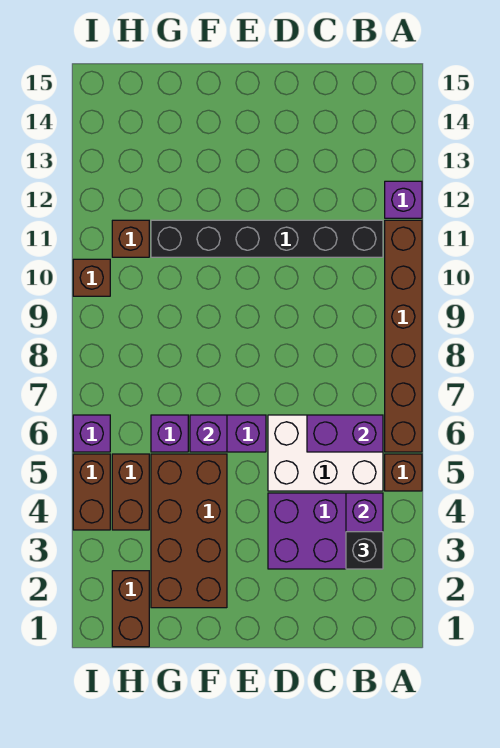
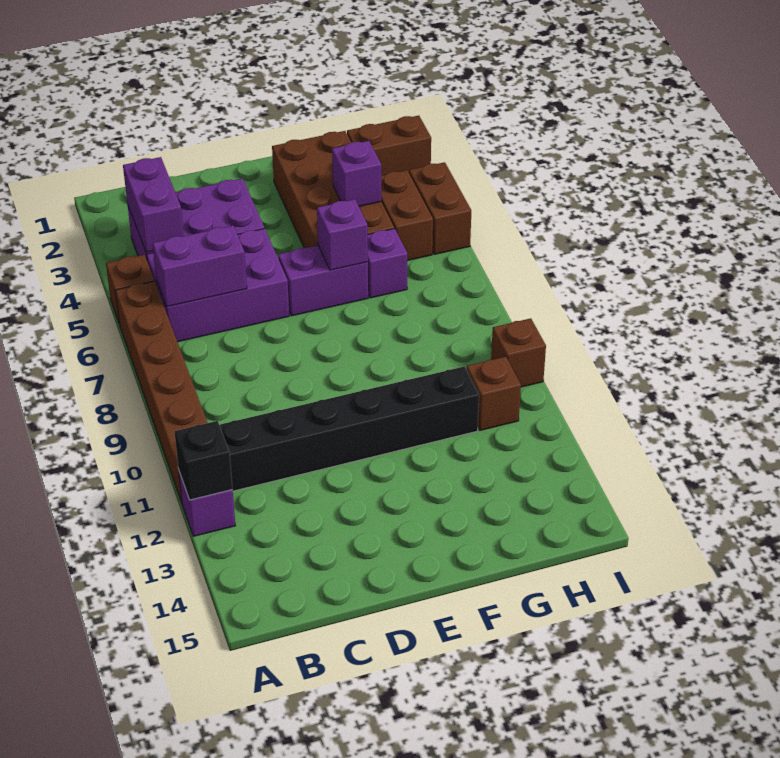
black brick B3 level 3 -> black brick A12 level 2
white brick B5:D6 level 1 -> purple brick B5:D6 level 1
brown brick H1:H2 level 1 -> brown brick H2:I2 level 1
purple brick I6 level 1 -> purple brick G4 level 2

